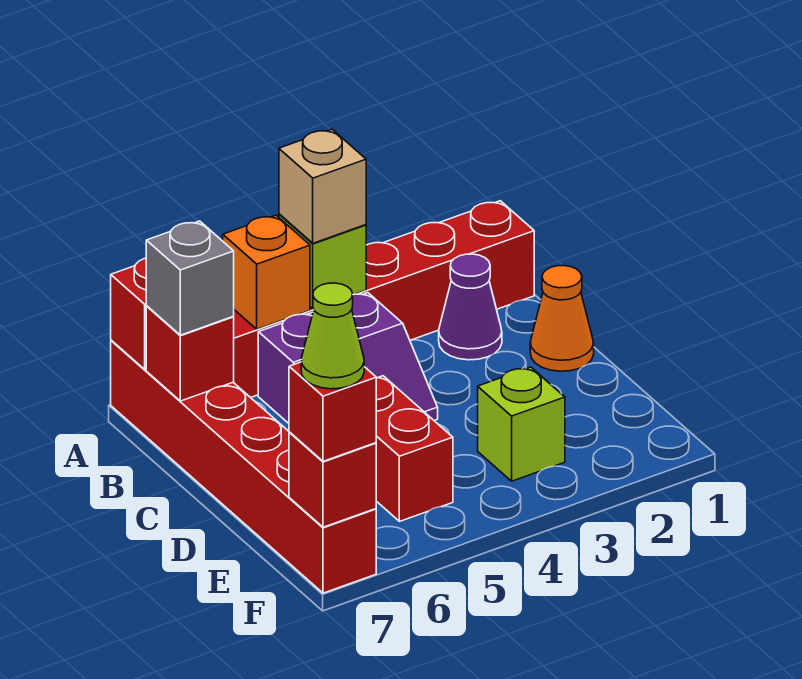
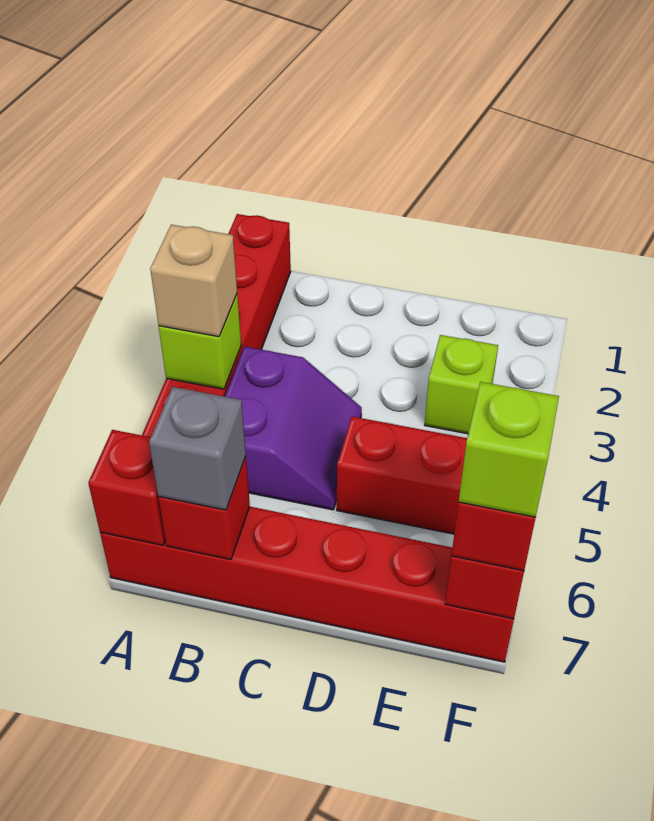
orange brick A5 level 2 -> none
purple cone B2 level 1 -> none
orange cone C1 level 1 -> none
lime cone F7 level 4 -> lime brick F7 level 4

